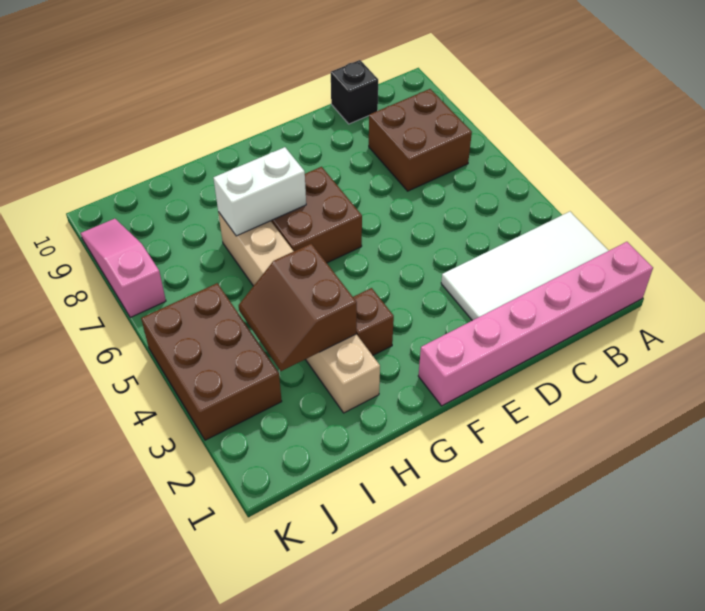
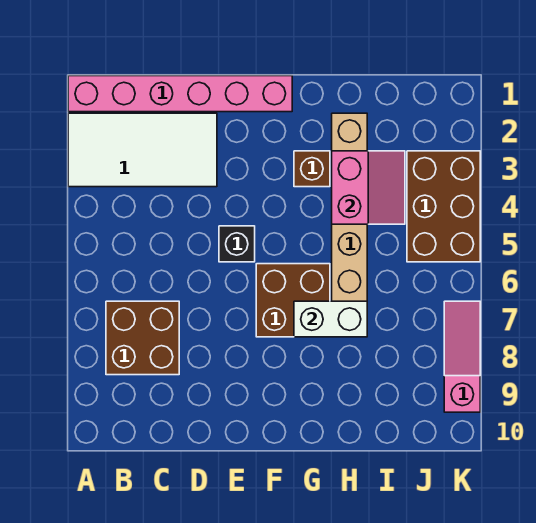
black brick C10 level 1 -> black brick E5 level 1
brown slope H3:I4 level 2 top H -> pink slope H3:I4 level 2 top H
pink slope K7:K9 level 1 top 7 -> pink slope K7:K9 level 1 top 9

